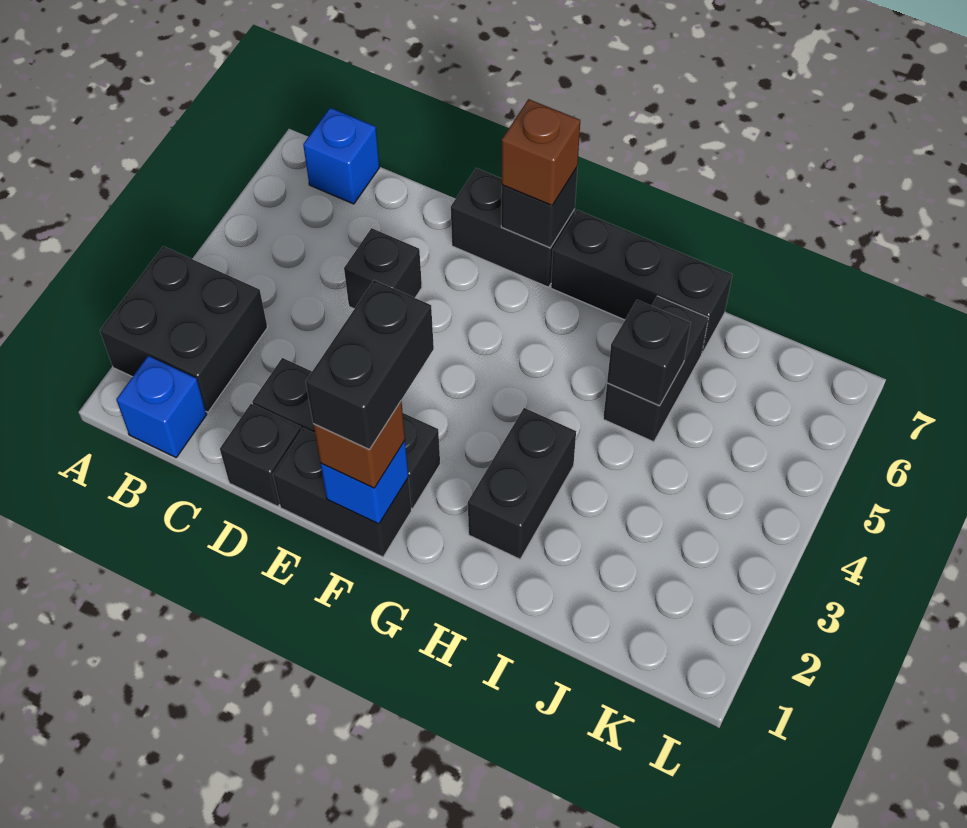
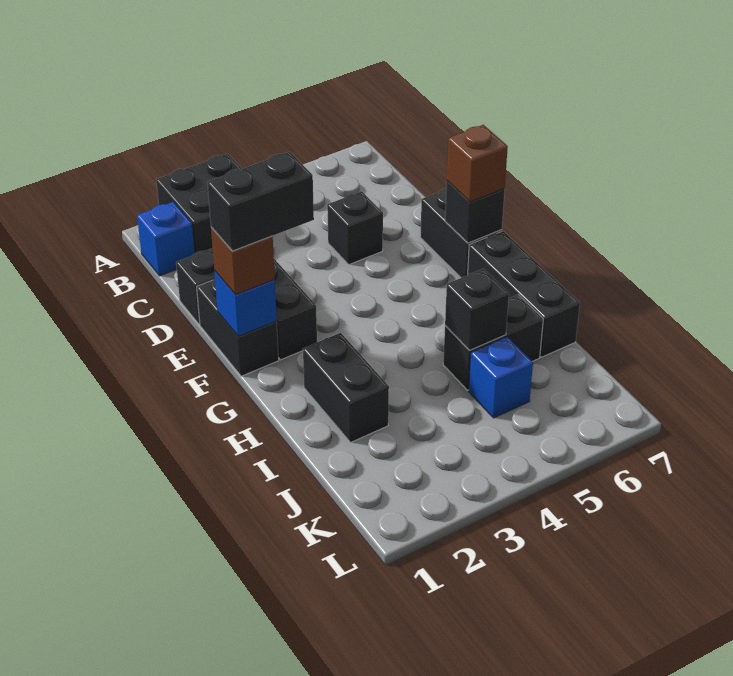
blue brick B7 level 1 -> blue brick J5 level 1
black brick H2:H3 level 1 -> black brick H2:I2 level 1

